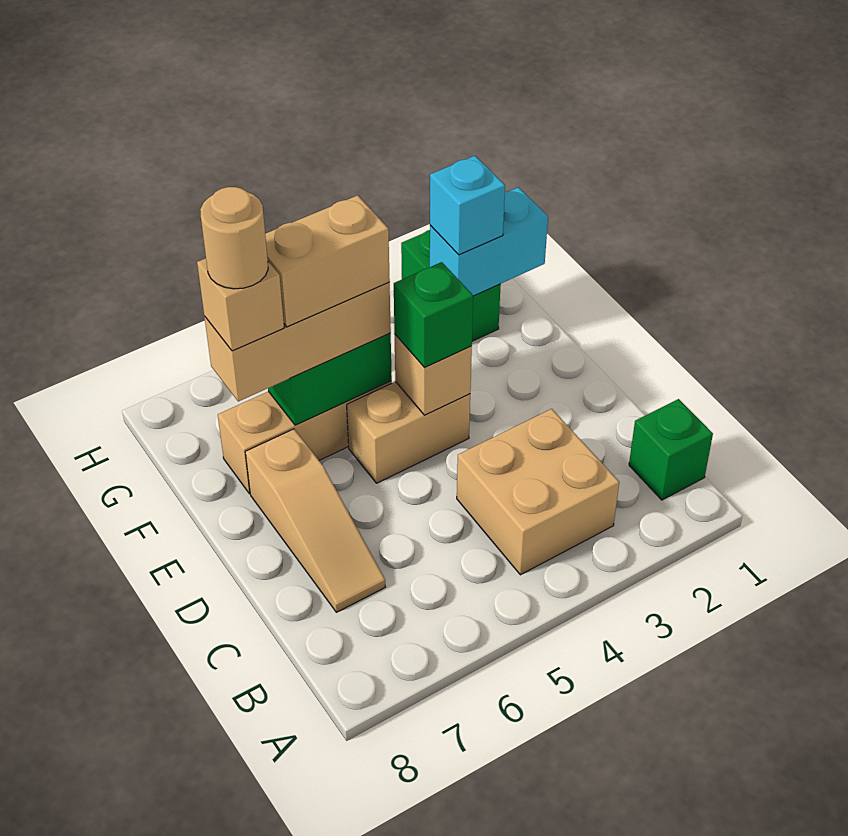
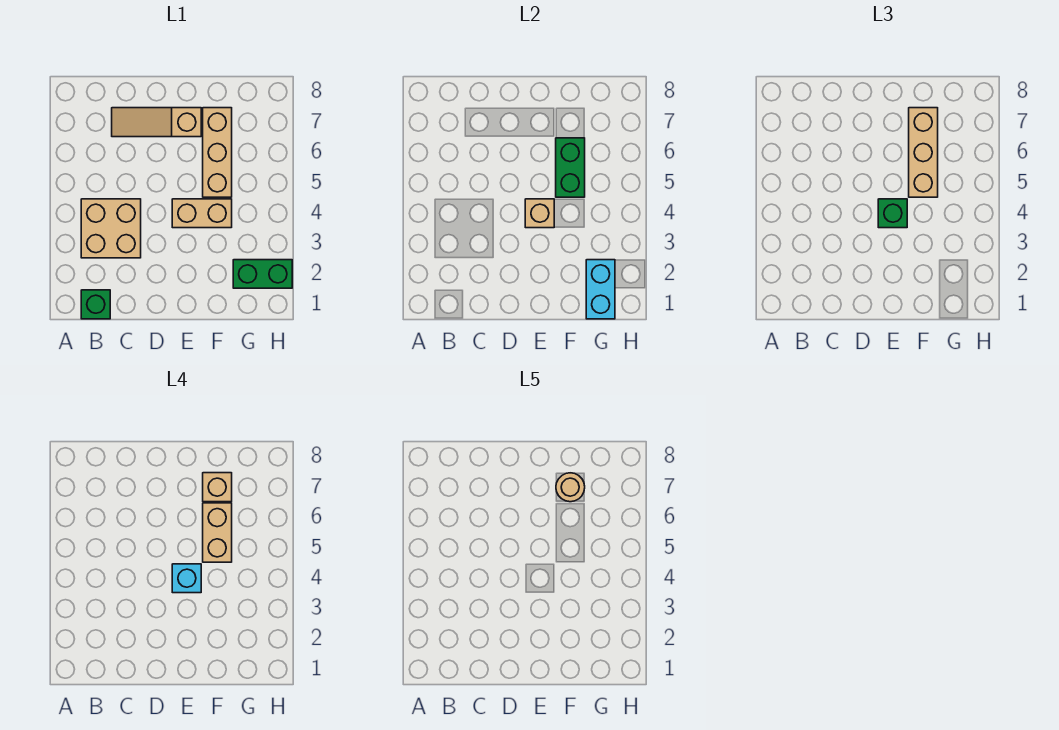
tan brick E4:E5 level 1 -> tan brick E4:F4 level 1
cyan brick G2 level 3 -> cyan brick E4 level 4

